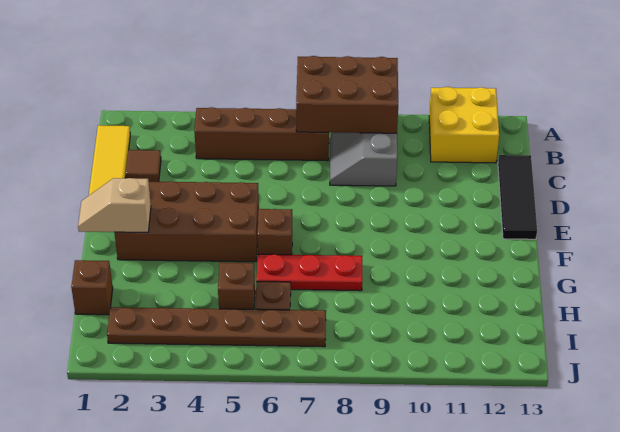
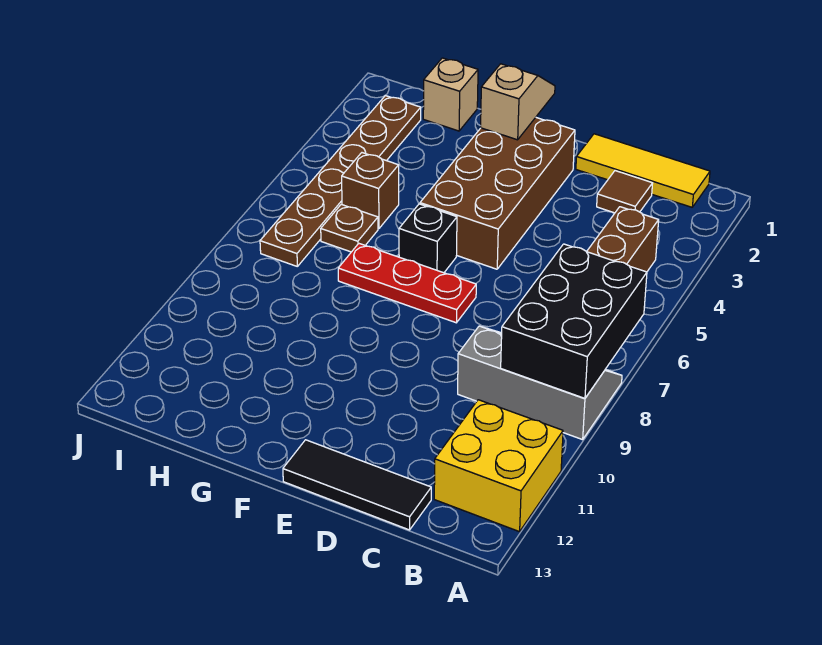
brown brick A7:B9 level 2 -> black brick A7:B9 level 2
brown brick F6 level 1 -> black brick F6 level 1
red plate G6:G8 level 1 -> red plate E7:G7 level 1
brown brick H1 level 1 -> tan brick H1 level 1

